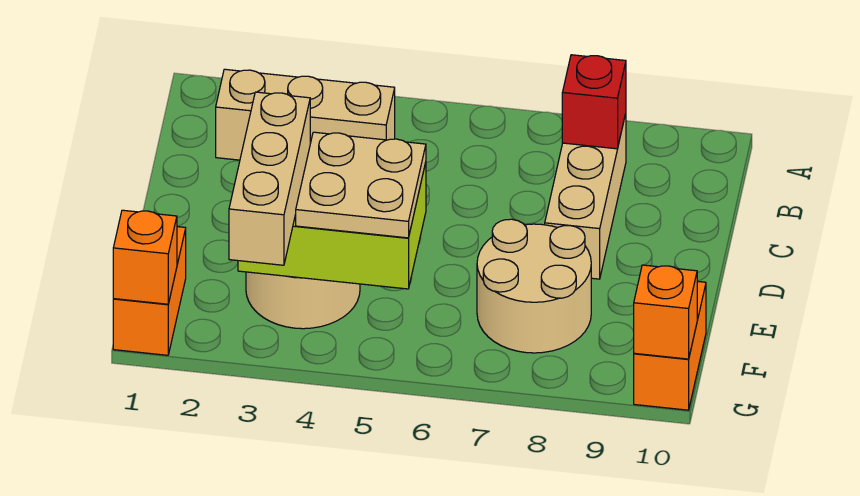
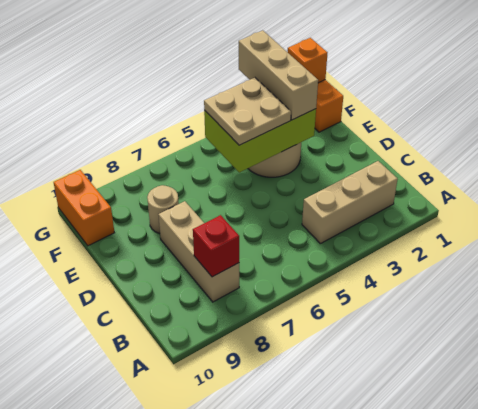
tan round brick E7:F8 level 1 -> tan round brick E8 level 1
orange brick G10 level 2 -> none

